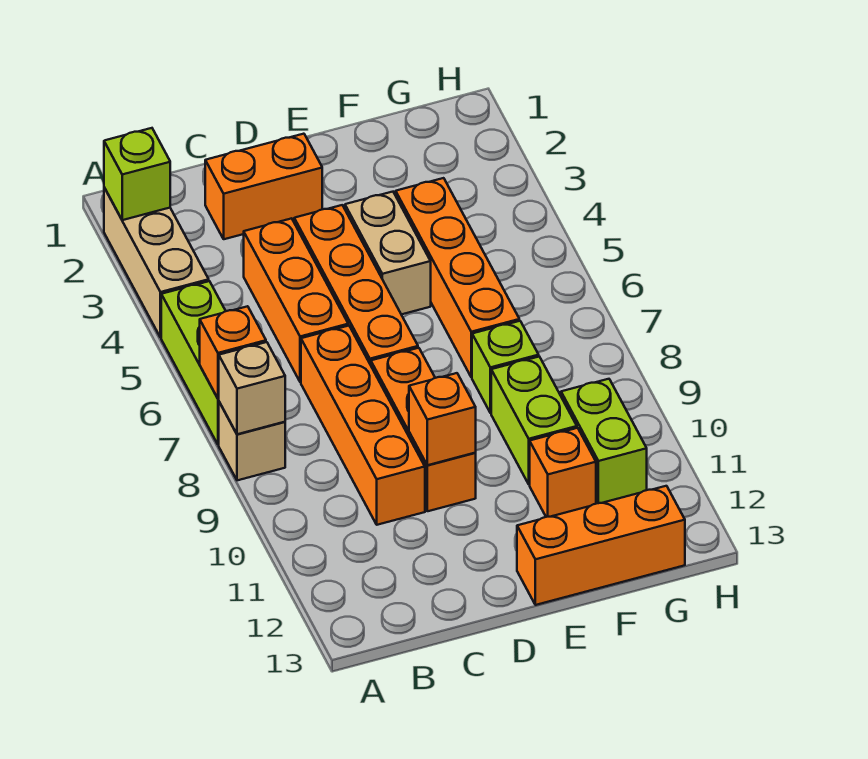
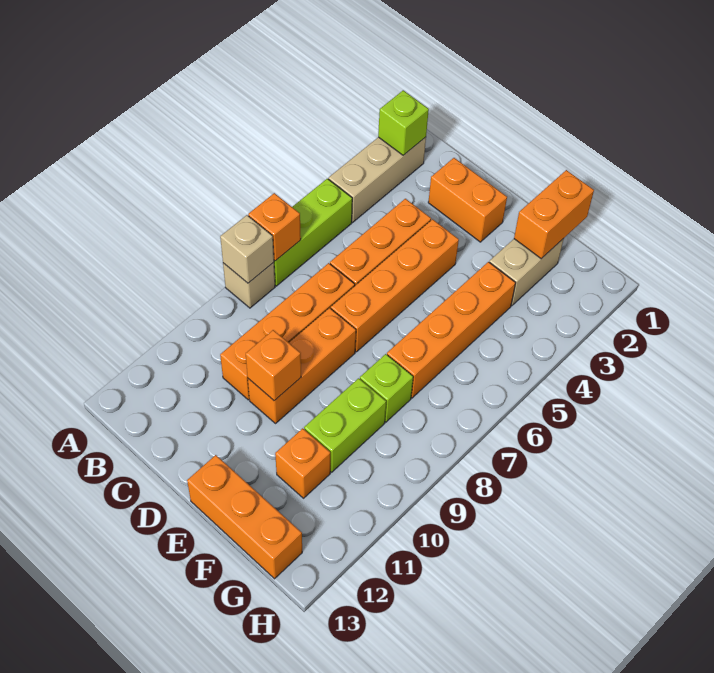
tan brick E4:E5 level 1 -> tan brick F2:F3 level 1
none -> orange brick F1:F2 level 2
lime brick G10:G11 level 1 -> none

